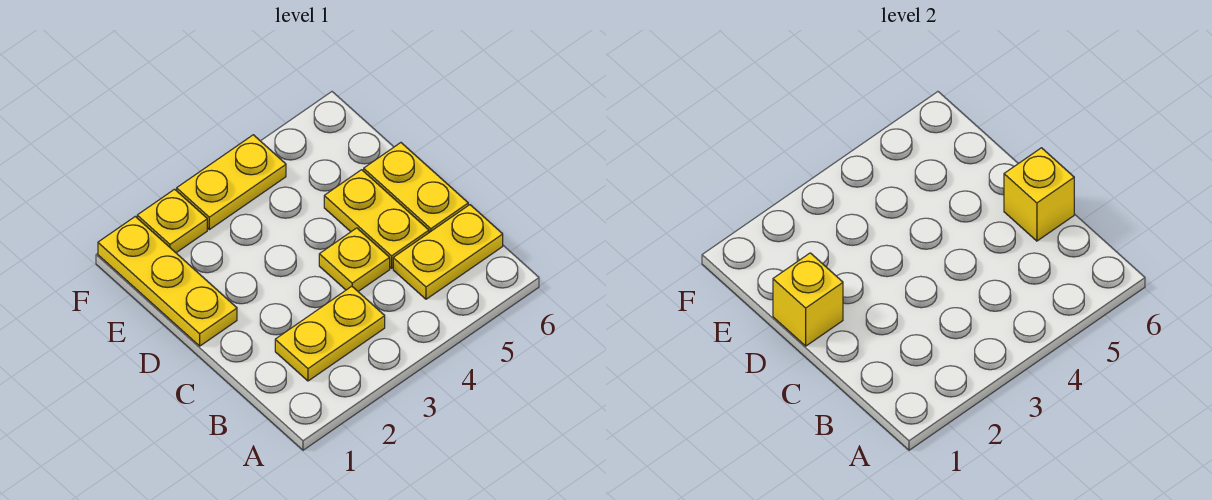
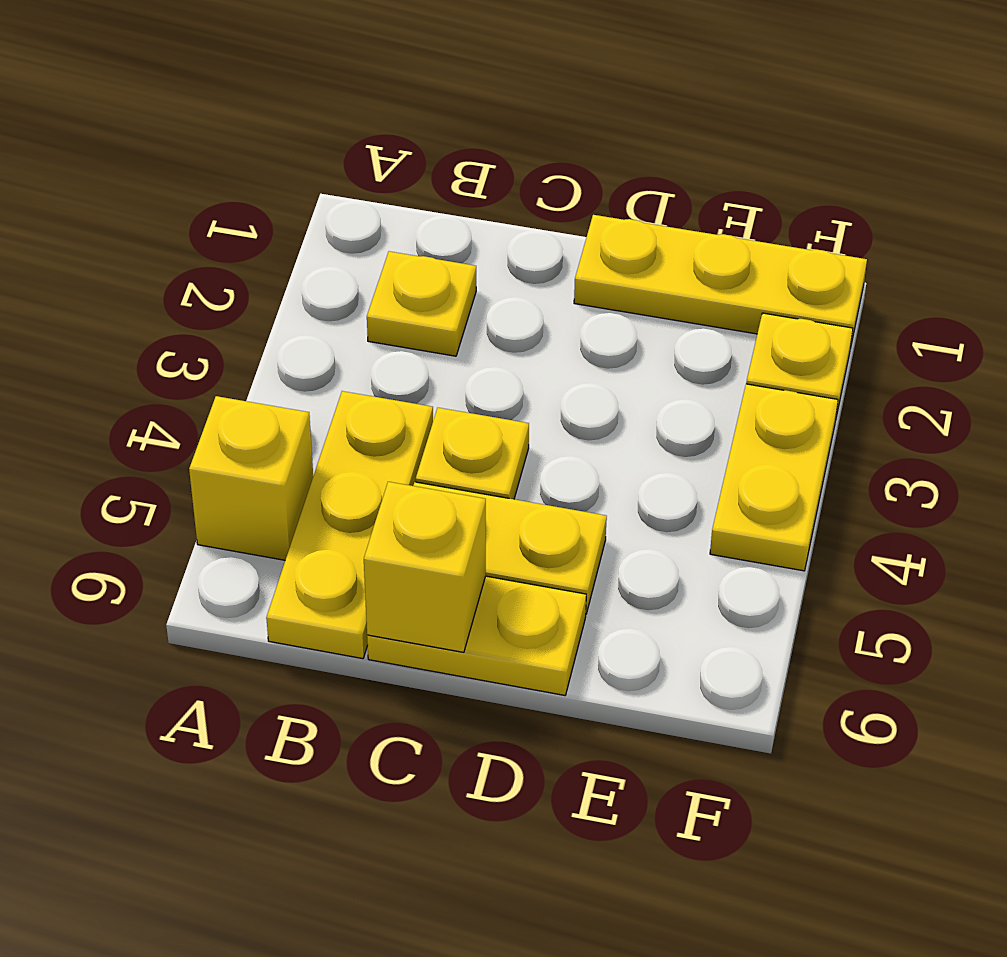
yellow plate B2:B3 level 1 -> yellow plate B2 level 1
yellow plate B5:B6 level 1 -> yellow plate B4:B6 level 1
yellow brick D1 level 2 -> yellow brick A5 level 1

